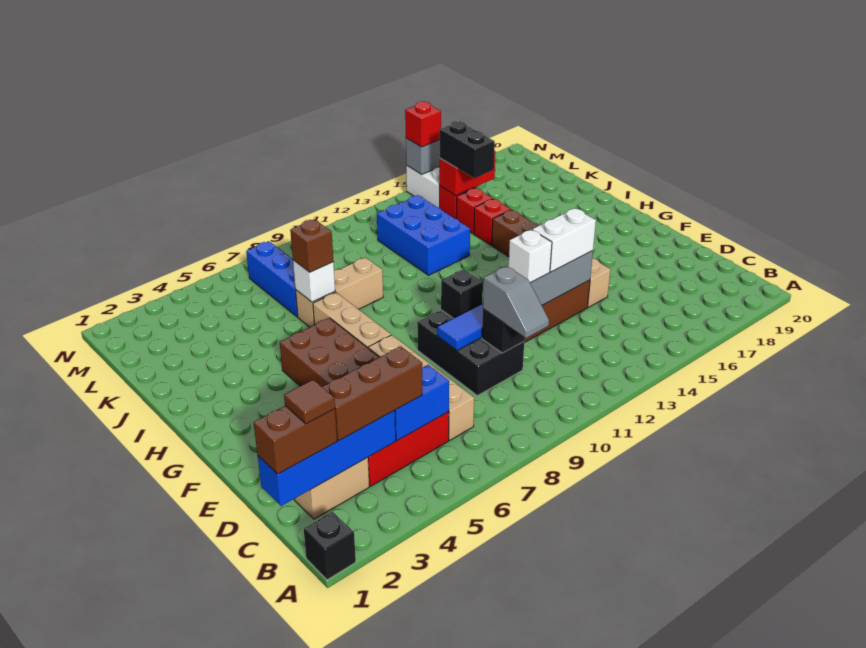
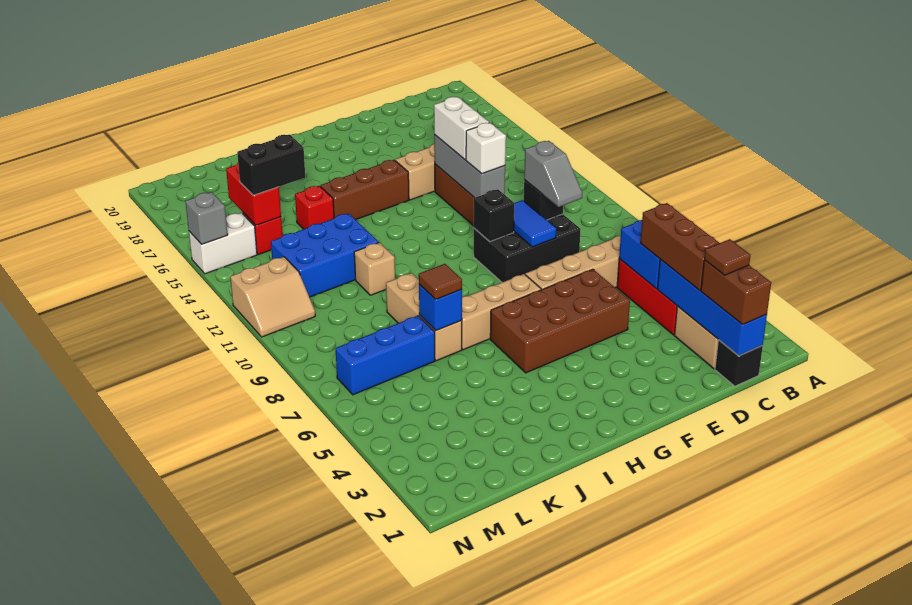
black brick A1 level 1 -> black brick C1 level 1
grey slope C10:D10 level 3 top D -> grey slope D9:D10 level 3 top 10
white brick J7 level 2 -> blue brick J7 level 2
brown brick J7 level 3 -> brown tile J7 level 3
none -> tan brick J11 level 1
red brick K15 level 1 -> none
none -> tan slope M11:N12 level 1 top 12
red brick N15 level 3 -> none

